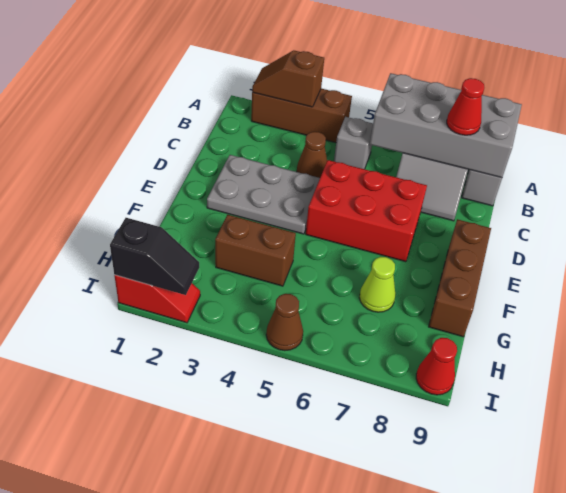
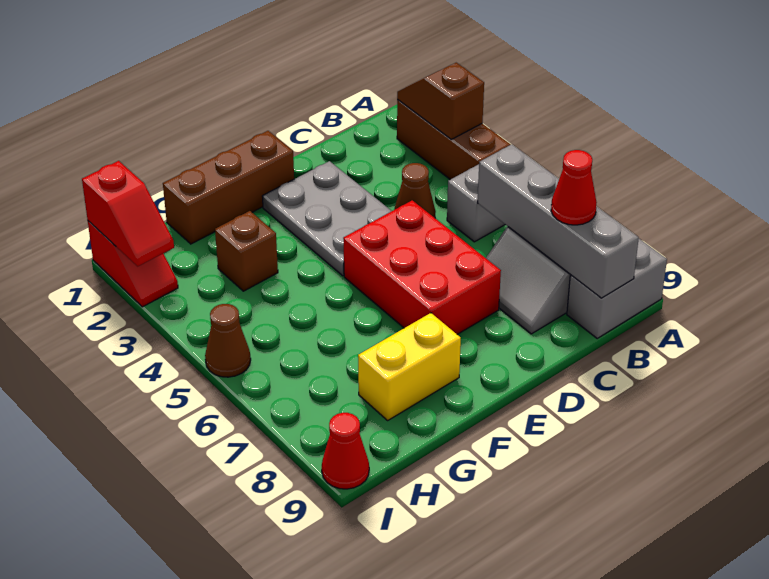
grey brick A6:B9 level 2 -> grey brick B6:B9 level 2
brown brick E9:G9 level 1 -> brown brick E1:G1 level 1
none -> yellow brick F8:G8 level 1
brown brick G3:G4 level 1 -> brown brick G3 level 1
lime cone G7 level 1 -> none
black slope I1:I2 level 2 top 1 -> red slope I1:I2 level 2 top 1

